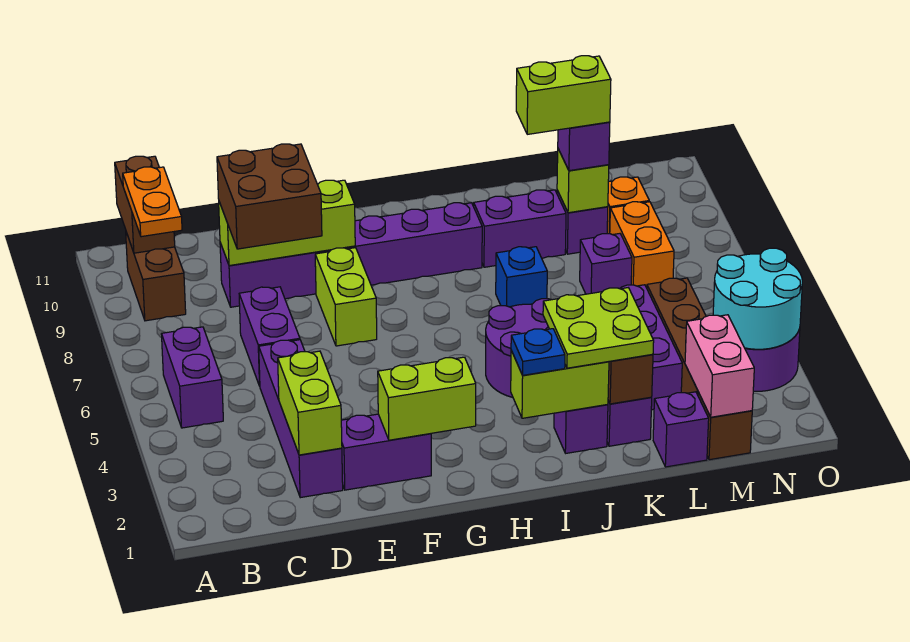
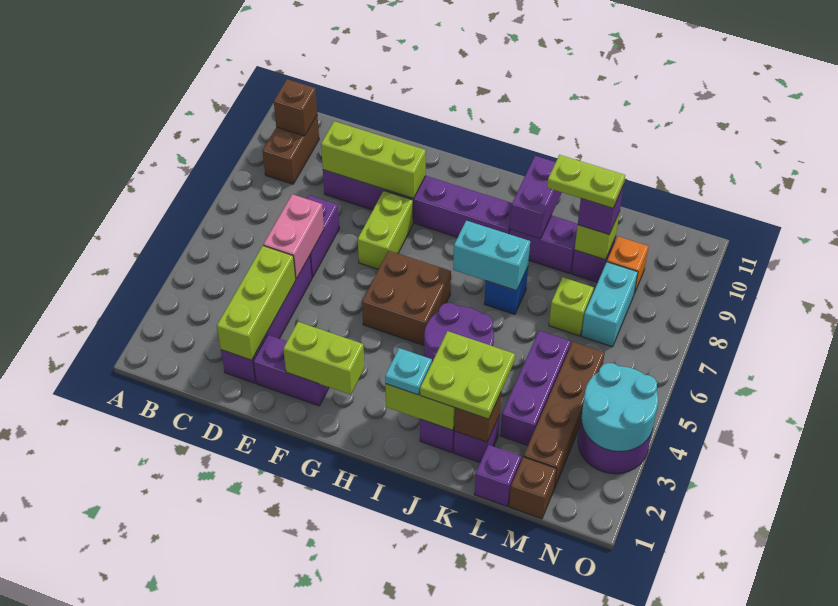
purple brick B5:B6 level 1 -> purple brick J9:J10 level 2
orange plate B9:B10 level 3 -> none
brown brick B10:B11 level 2 -> brown brick B10 level 2
lime brick D2:D3 level 2 -> lime brick D2:D4 level 2
brown brick D8:E9 level 3 -> brown brick G5:H6 level 1
blue plate I2 level 3 -> cyan plate I2 level 3
none -> cyan brick I7:J7 level 2
lime brick K9:L9 level 4 -> lime plate K9:L9 level 4
purple brick L7 level 1 -> lime brick L7 level 1
pink brick M1:M2 level 2 -> pink brick D5:D6 level 2
orange brick M7:M8 level 1 -> cyan brick M7:M8 level 1

